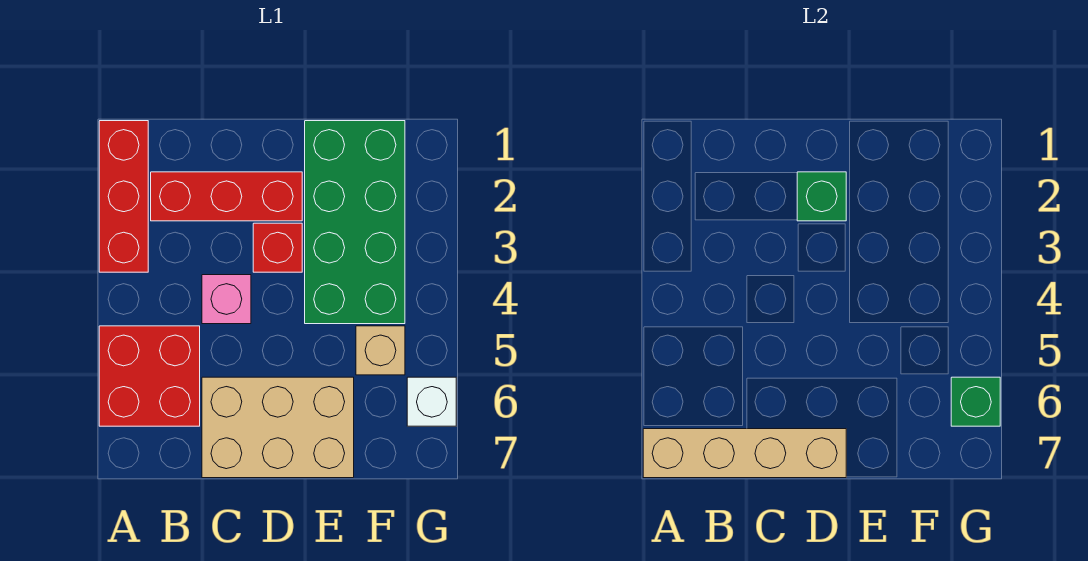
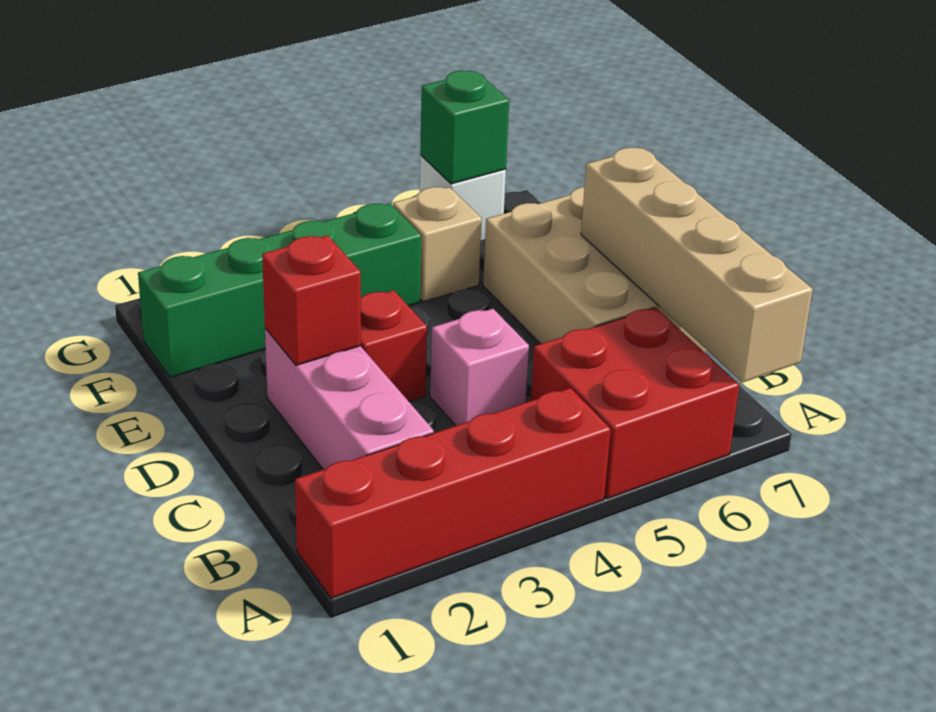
red brick A1:A3 level 1 -> red brick A1:A4 level 1
red brick B2:D2 level 1 -> pink brick B2:D2 level 1
green brick D2 level 2 -> red brick D2 level 2
green brick E1:F4 level 1 -> green brick F1:F4 level 1

